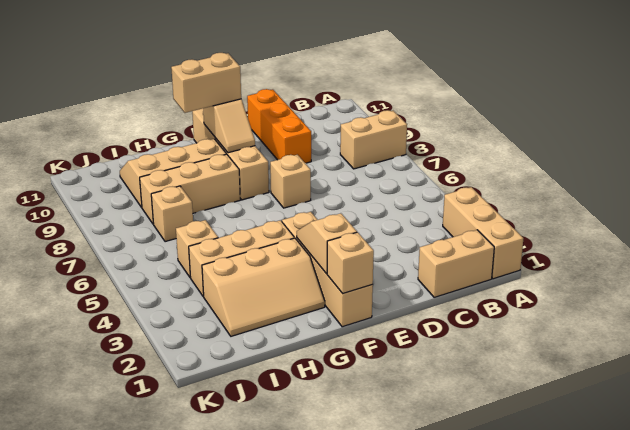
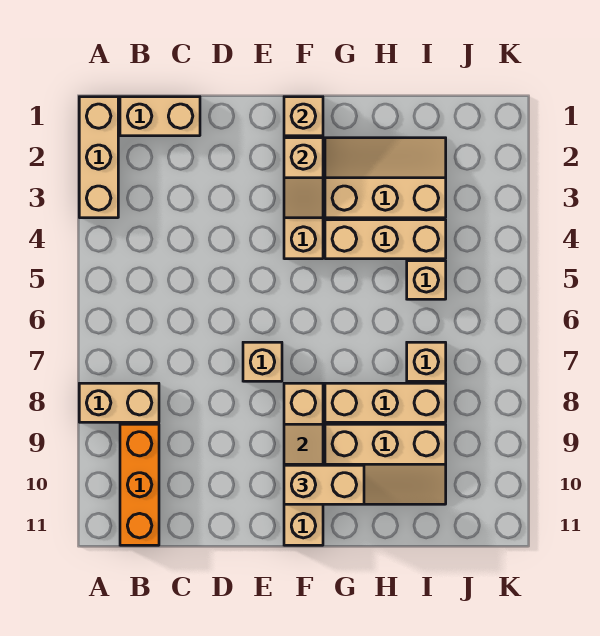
orange brick D9:D11 level 1 -> orange brick B9:B11 level 1

